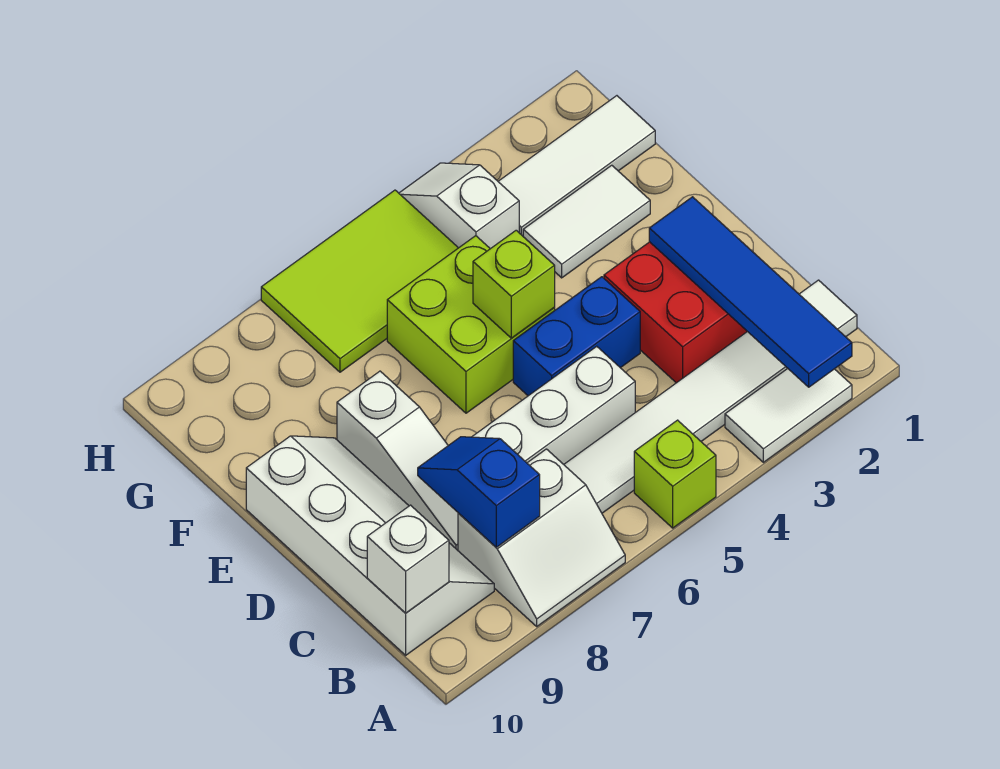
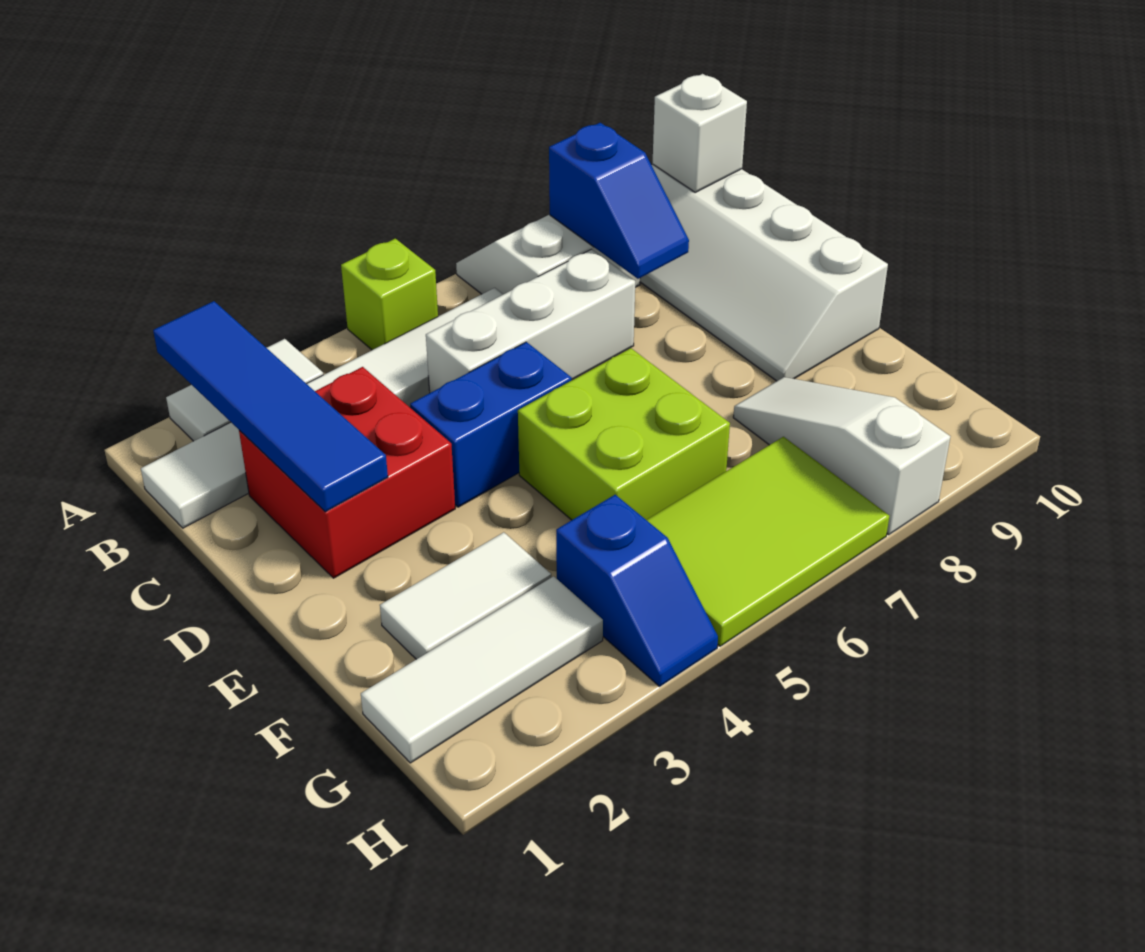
white slope C8:E8 level 1 top E -> white slope F8:H8 level 1 top H
lime brick E5 level 2 -> none
white slope G4:H4 level 1 top G -> blue slope G4:H4 level 1 top G

